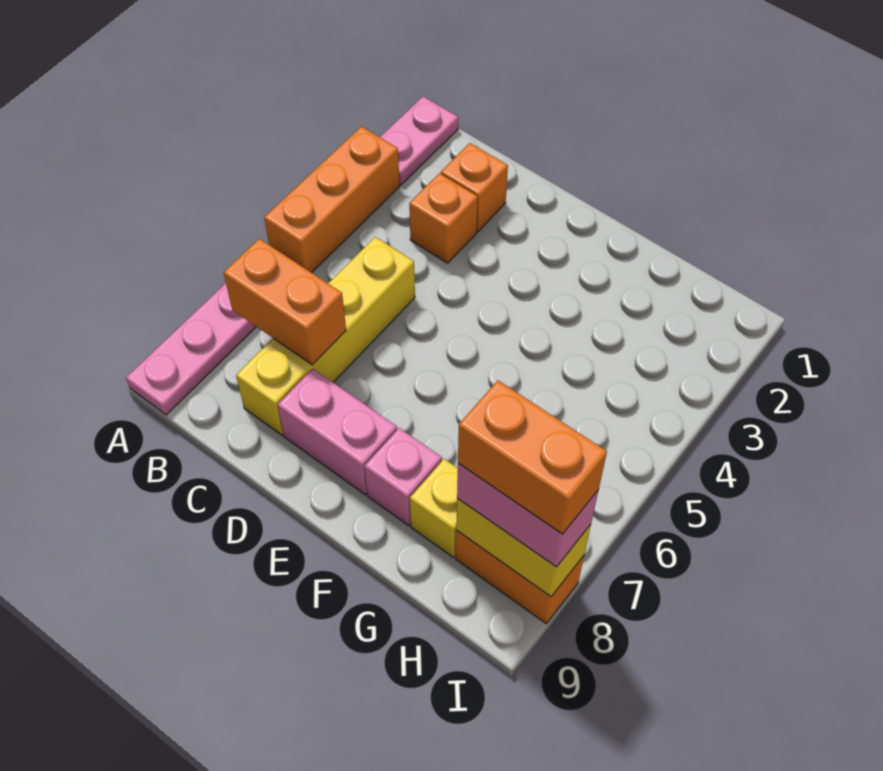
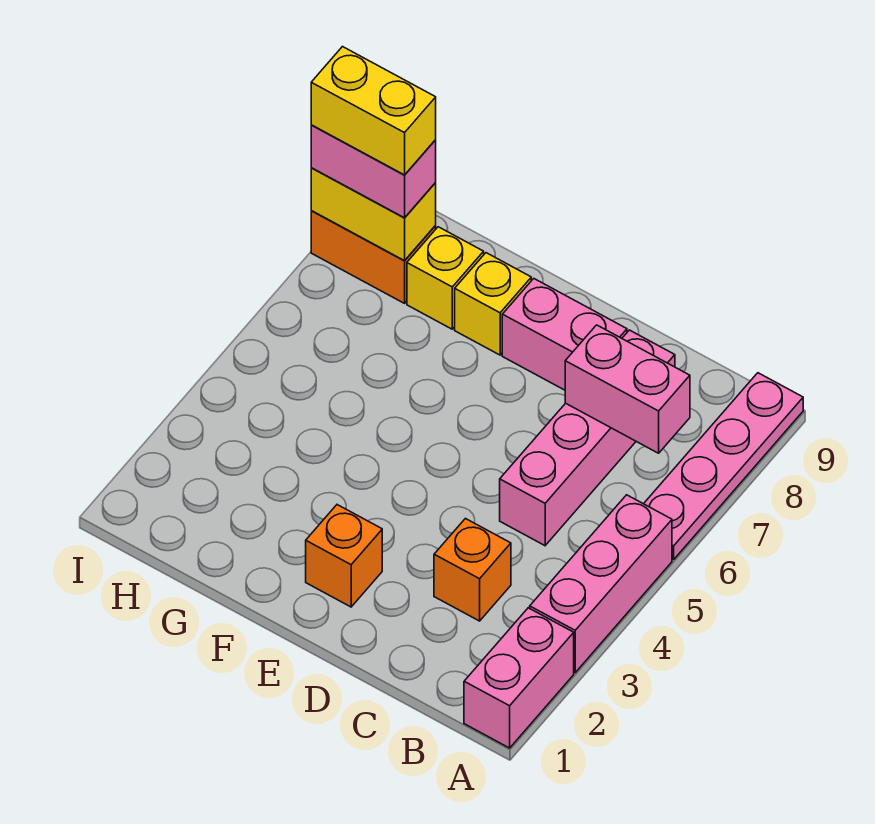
pink plate A1:A2 level 1 -> pink brick A1:A2 level 1
orange brick A3:A5 level 1 -> pink brick A3:A5 level 1
orange brick B7:C7 level 2 -> pink brick B7:C7 level 2
orange brick C2 level 1 -> orange brick E2 level 1
yellow brick C5:C8 level 1 -> pink brick C5:C8 level 1
pink brick F8 level 1 -> yellow brick F8 level 1
orange brick H8:I8 level 4 -> yellow brick H8:I8 level 4

